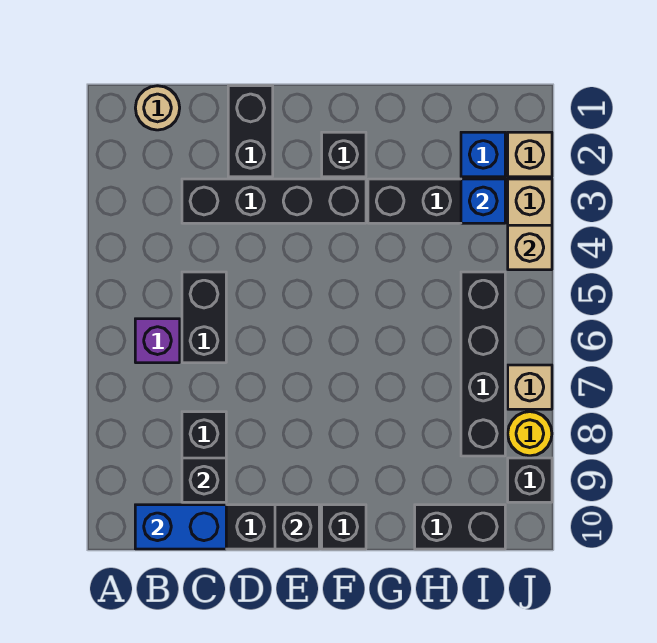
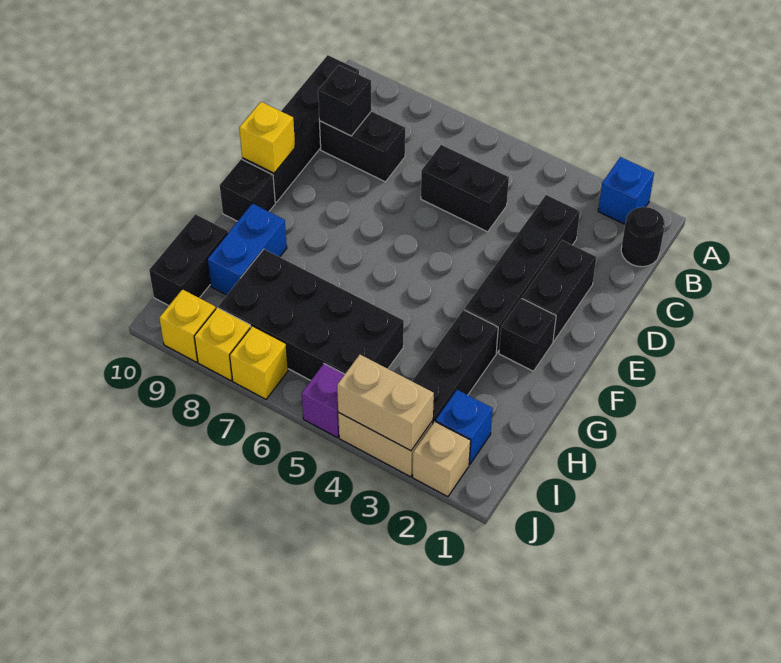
tan round brick B1 level 1 -> black round brick B1 level 1
purple brick B6 level 1 -> purple brick J5 level 1
blue brick B10:C10 level 2 -> blue brick G9:H9 level 1
black brick D1:D2 level 1 -> black brick D2:E2 level 1
black brick E10 level 2 -> yellow brick E10 level 2
blue brick I3 level 2 -> blue brick A2 level 1
black brick I5:I8 level 1 -> black brick H5:I8 level 1
tan brick J4 level 2 -> tan brick J3:J4 level 2
tan brick J7 level 1 -> yellow brick J7 level 1
yellow round brick J8 level 1 -> yellow brick J8 level 1
black brick J9 level 1 -> yellow brick J9 level 1

